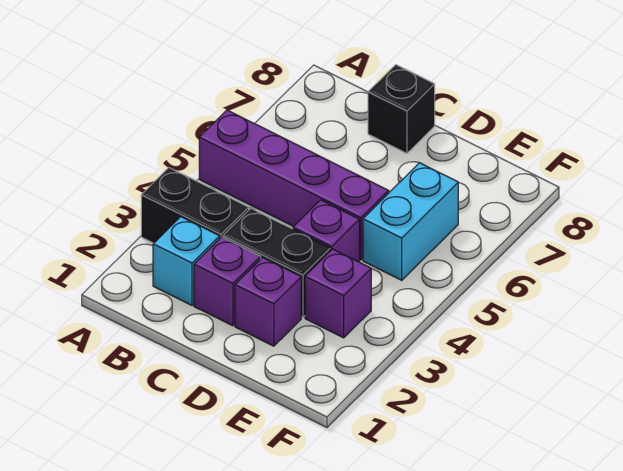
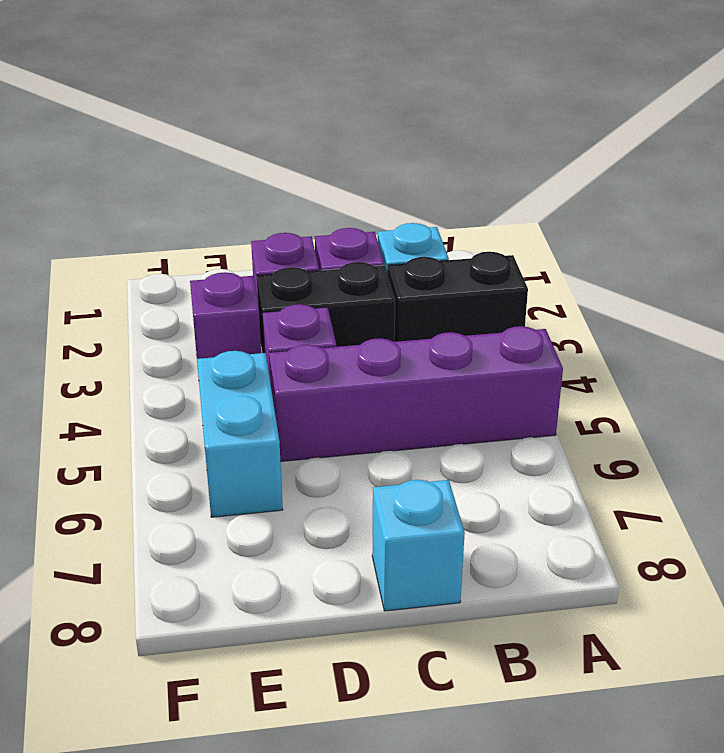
black brick C8 level 1 -> cyan brick C8 level 1

